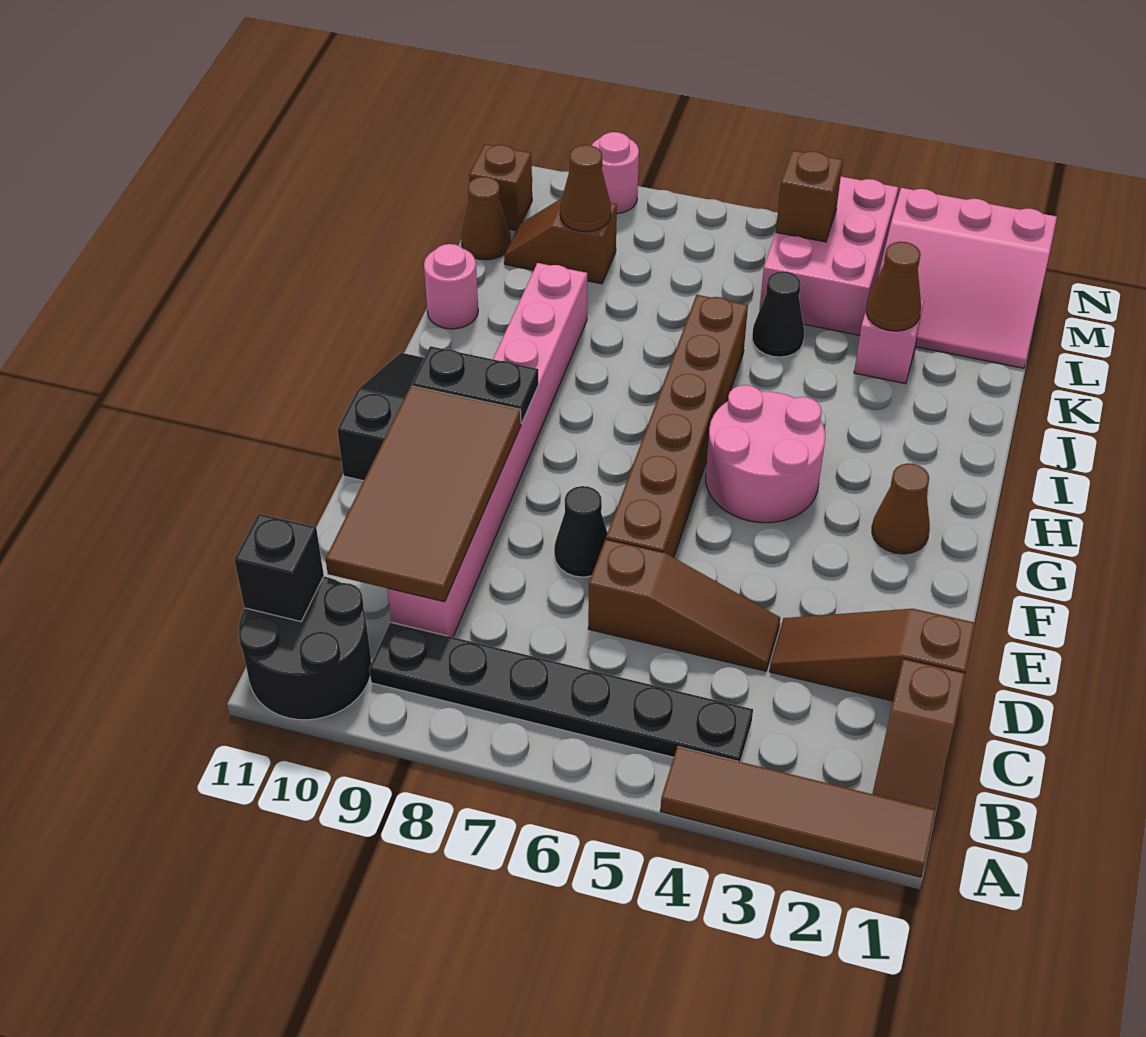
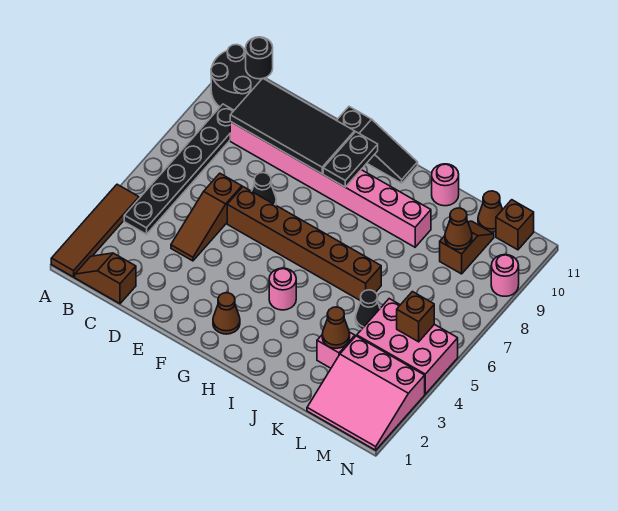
black brick B11 level 2 -> black round brick B11 level 2
brown tile C9:F10 level 2 -> black tile C9:F10 level 2
brown slope D1:D3 level 1 top 1 -> none
pink round brick G4:H5 level 1 -> pink round brick H4 level 1
pink slope L1:N3 level 1 top N -> pink slope L1:N3 level 1 top 3

